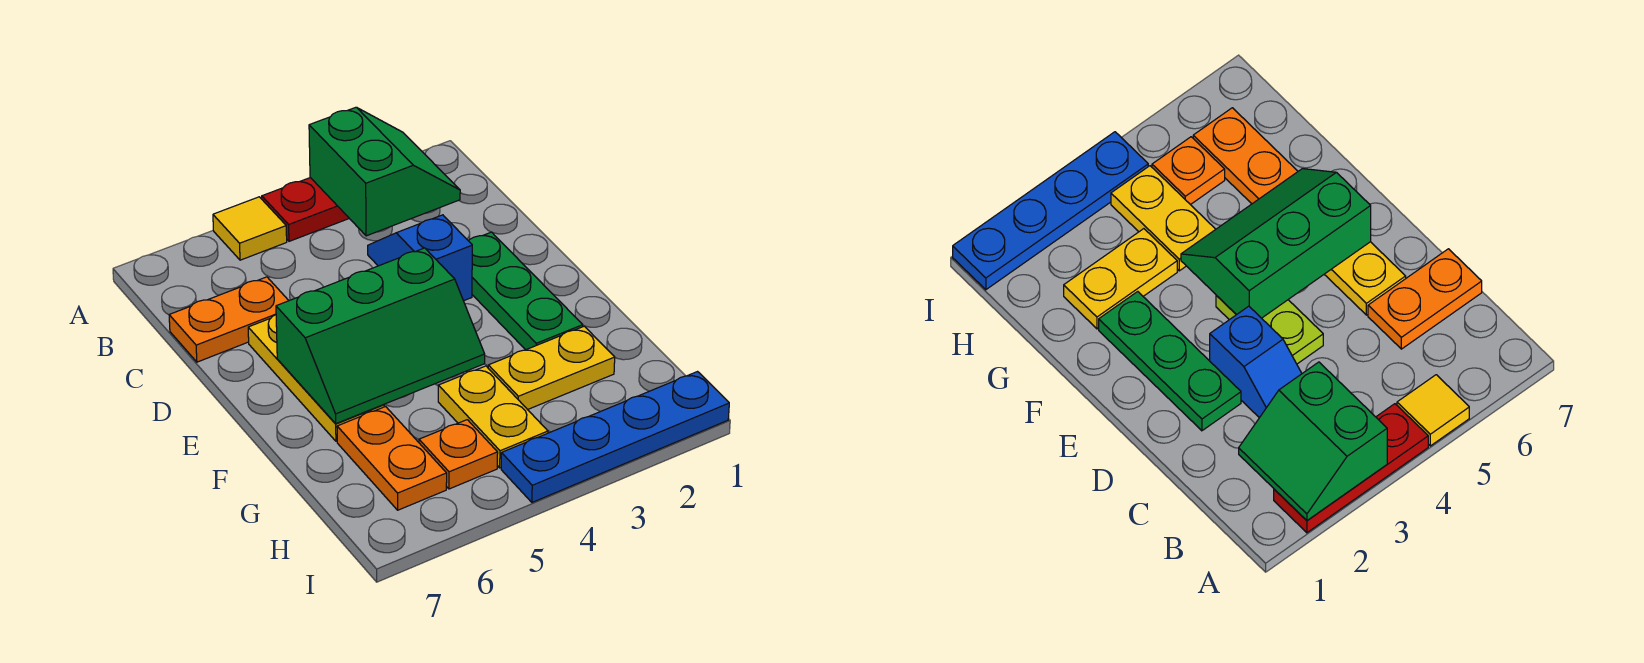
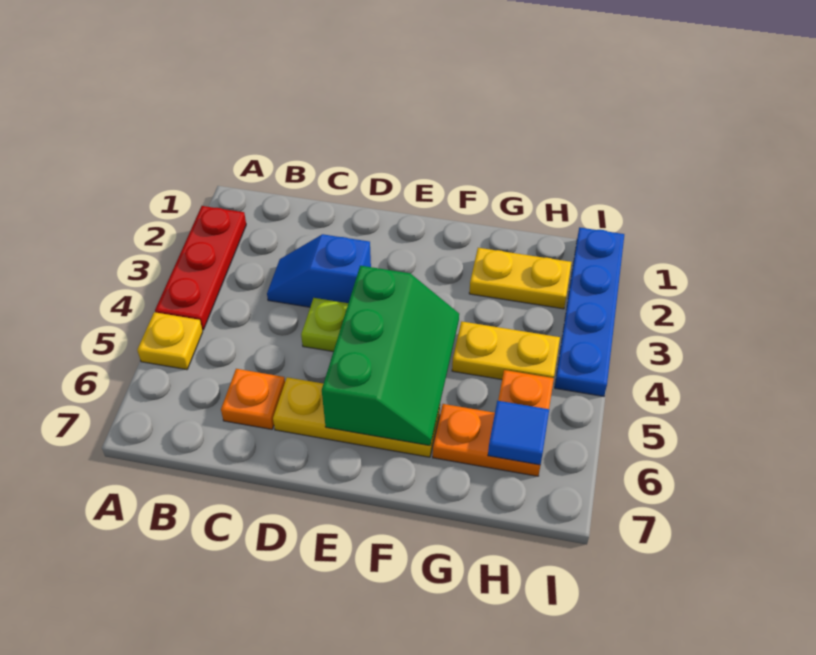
green slope A2:B3 level 2 top 3 -> none
yellow tile A5 level 1 -> yellow plate A5 level 1
orange plate C6:C7 level 1 -> orange plate C6 level 1
green plate D2:F2 level 1 -> none
yellow plate G2:G3 level 1 -> yellow plate G2:H2 level 1
none -> blue tile H6 level 2

